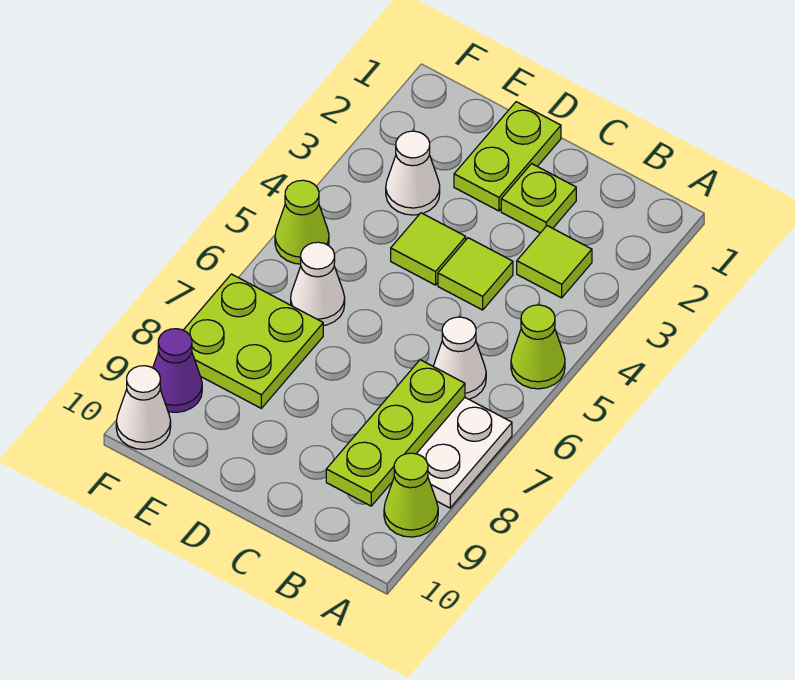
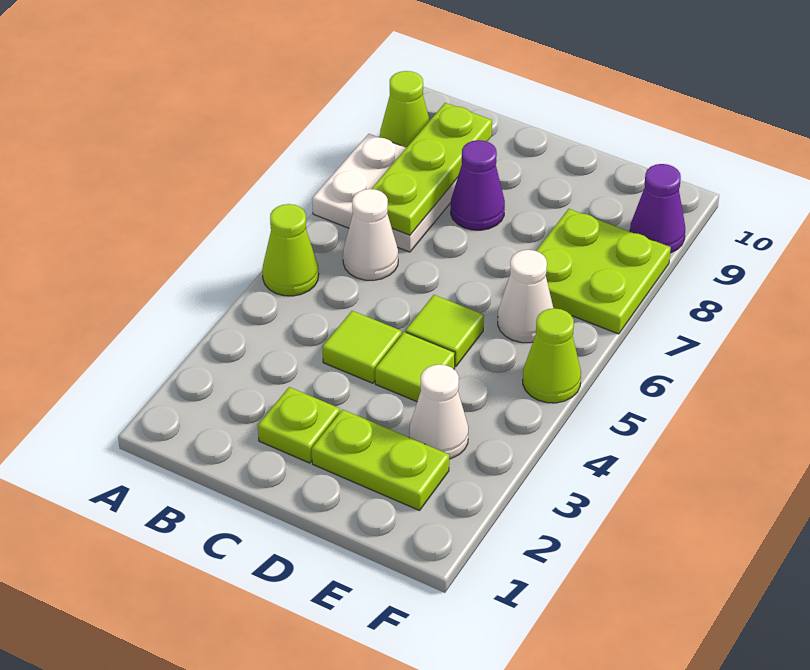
lime tile B3 level 1 -> lime tile D5 level 1
none -> purple cone C8 level 1
lime plate D1:D2 level 1 -> lime plate D2:E2 level 1
white cone F10 level 1 -> none

